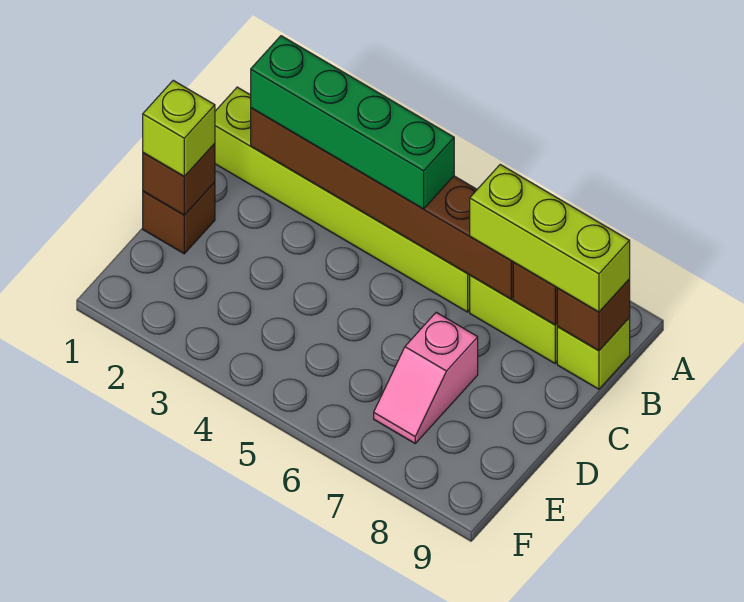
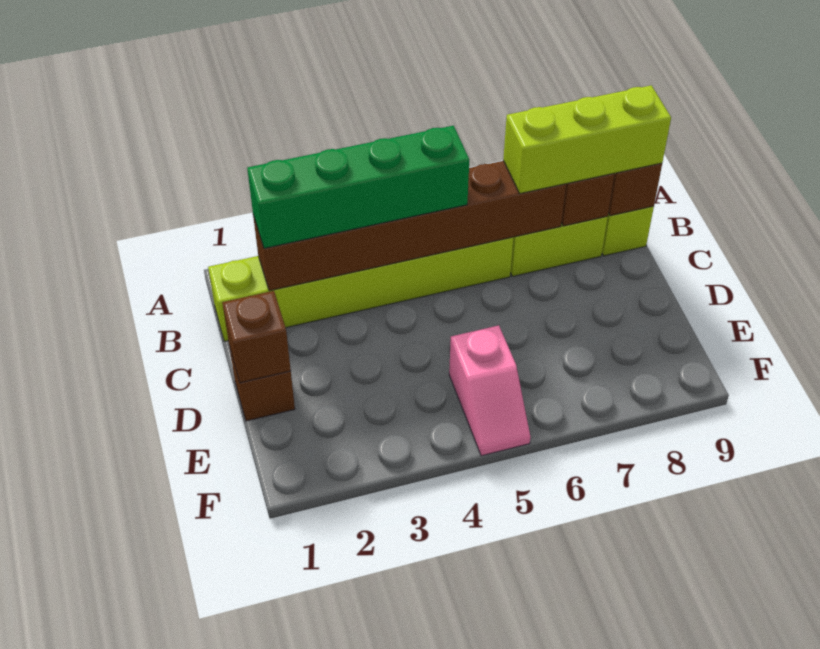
lime brick D1 level 3 -> none
pink slope D7:E7 level 1 top D -> pink slope E5:F5 level 1 top E

